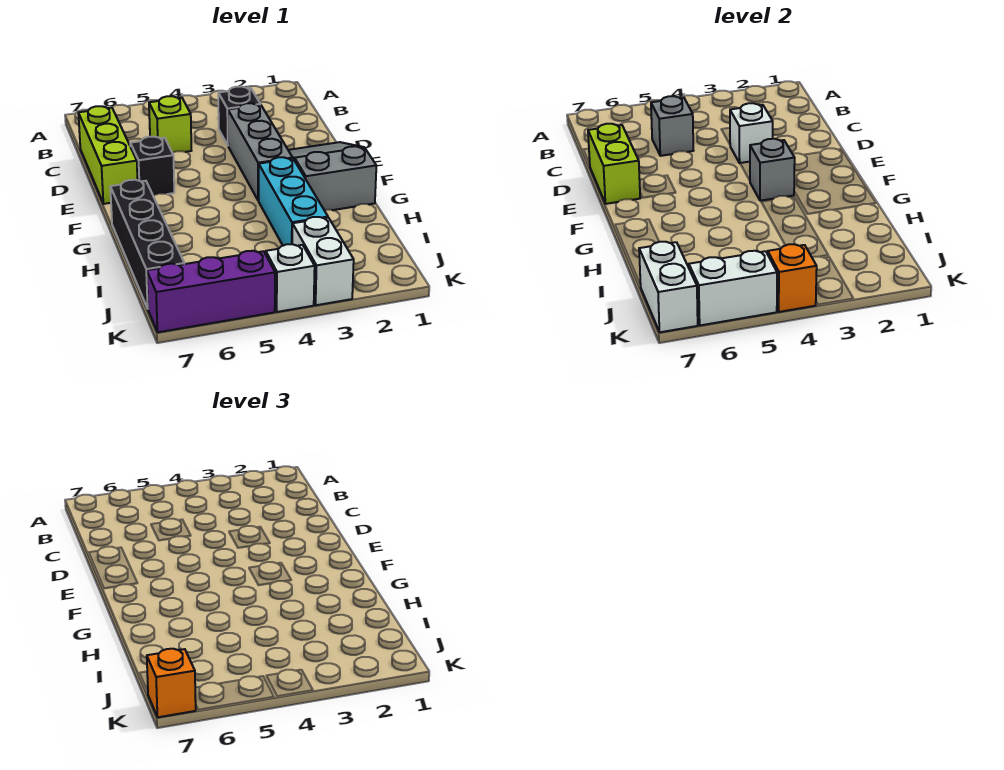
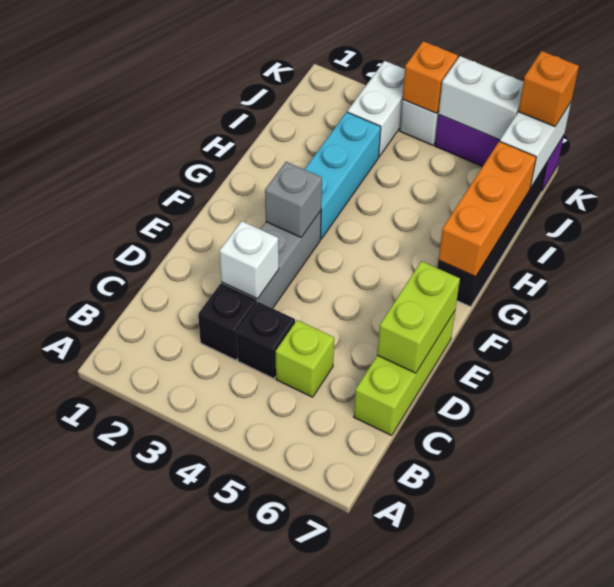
grey brick C5 level 2 -> none
grey slope E1:G2 level 1 top G -> none
black brick E6 level 1 -> black brick C4 level 1
none -> orange brick G7:I7 level 2

